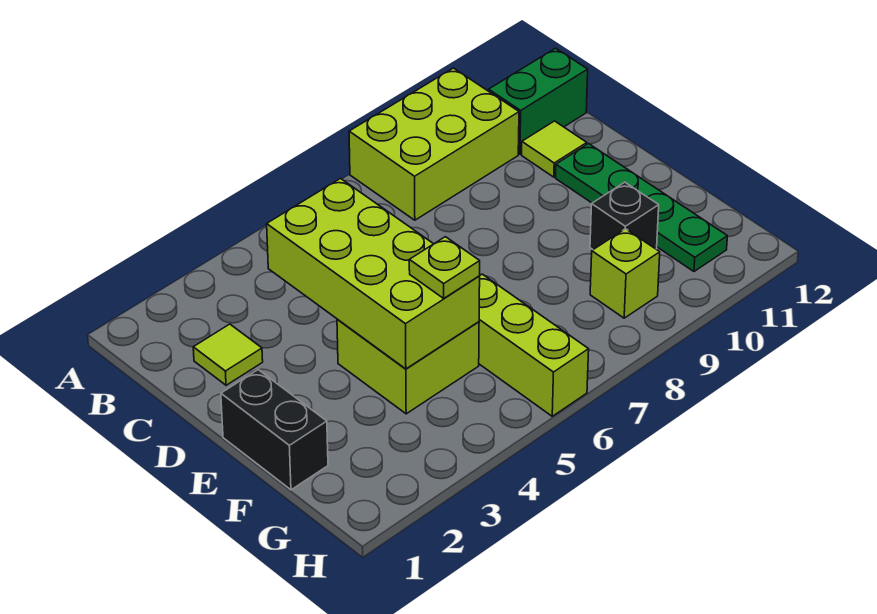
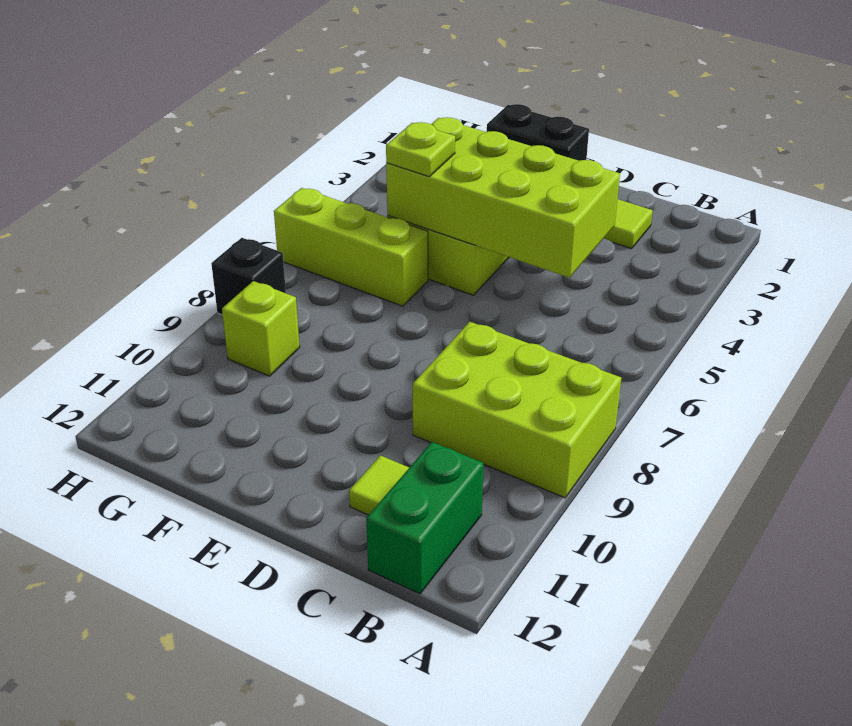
lime brick A8:B10 level 1 -> lime brick A8:C9 level 1
green plate D11:G11 level 1 -> none
black brick F10 level 1 -> black brick H8 level 1

